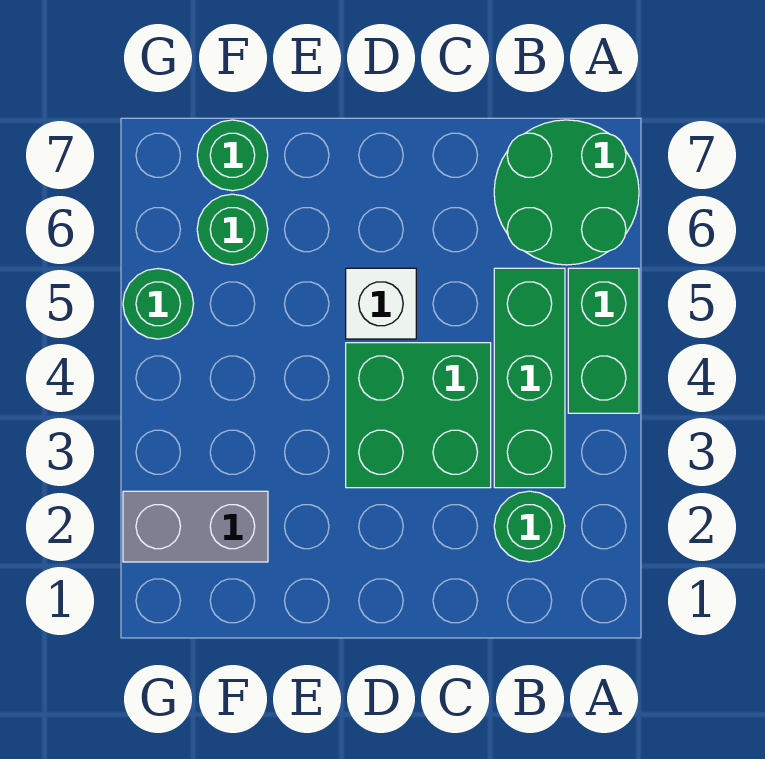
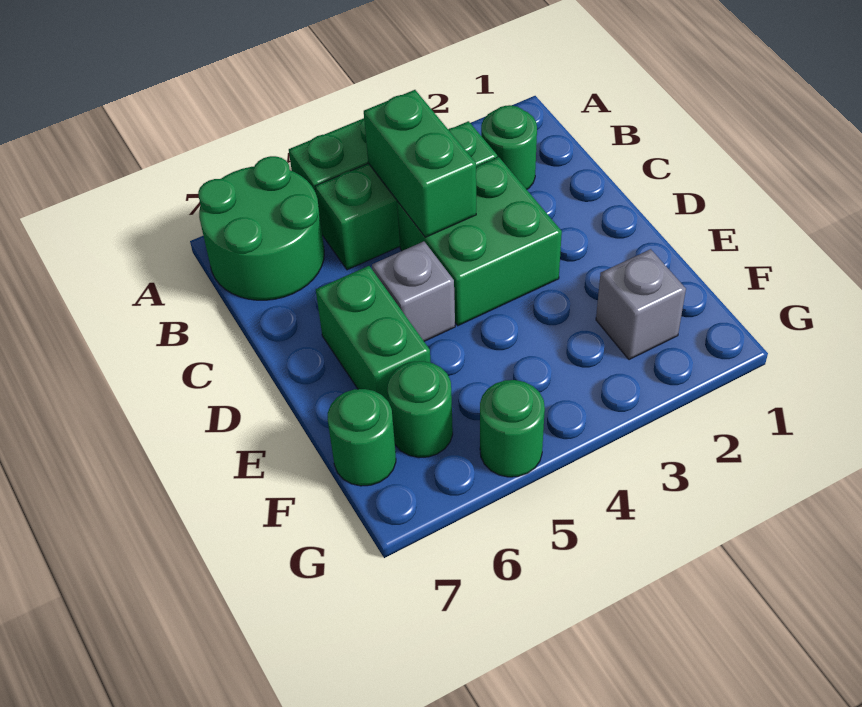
none -> green brick B4:C4 level 2
white brick D5 level 1 -> grey brick D5 level 1
none -> green brick D6:E6 level 1
grey brick F2:G2 level 1 -> grey brick F2 level 1

